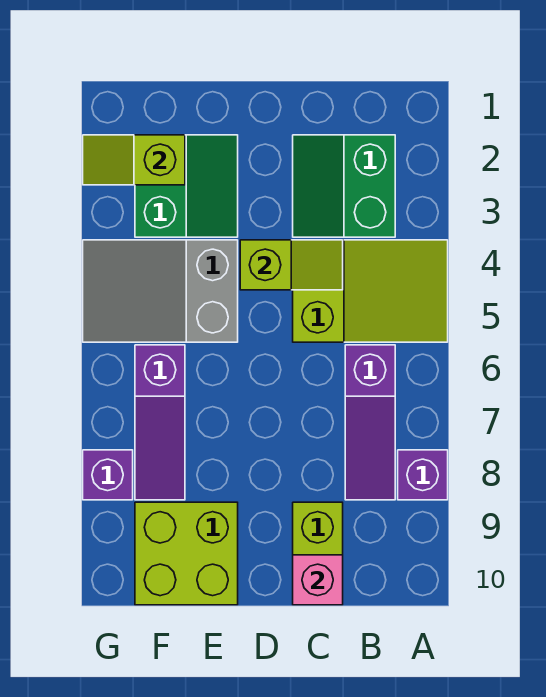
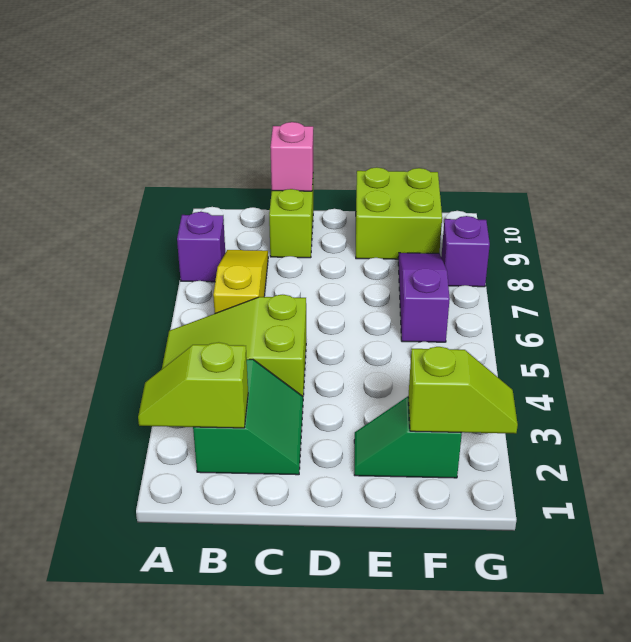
purple slope B6:B8 level 1 top 6 -> yellow slope B6:B8 level 1 top 6
lime slope C4:D4 level 2 top D -> lime slope A2:B2 level 2 top B
green slope E2:F3 level 1 top F -> green slope E2:F2 level 1 top F
grey slope E4:G5 level 1 top E -> none

